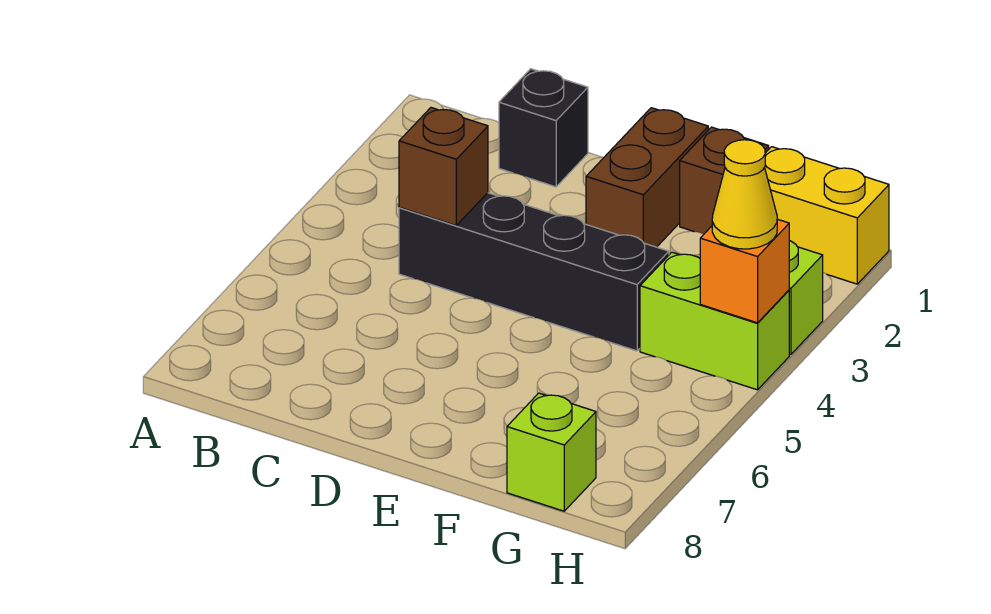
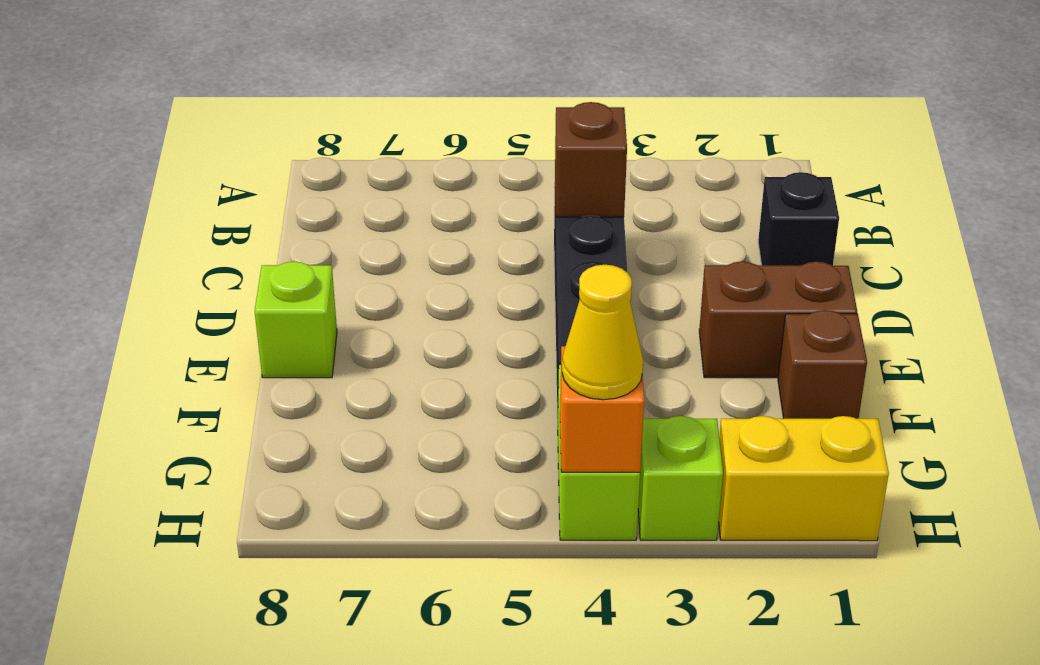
yellow brick G1:H1 level 1 -> yellow brick H1:H2 level 1
lime brick G8 level 1 -> lime brick E8 level 1

